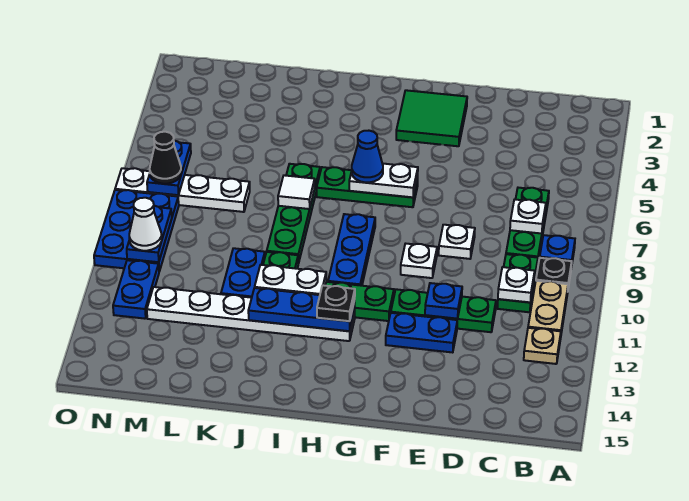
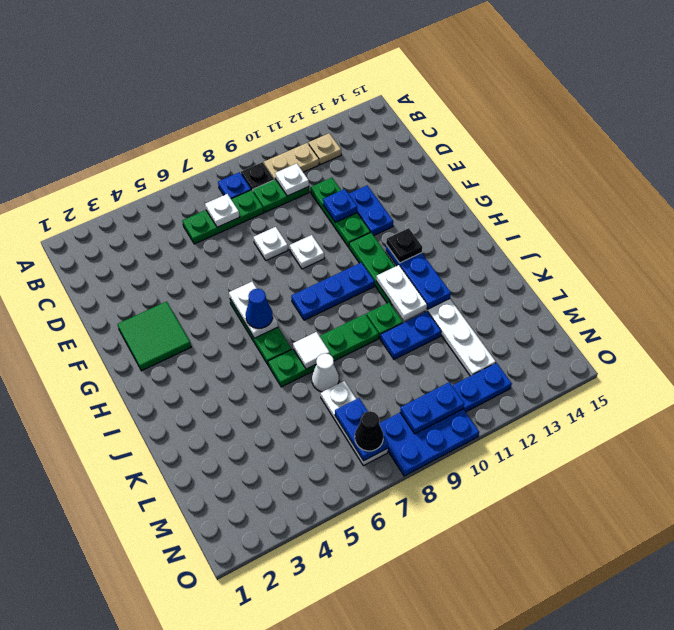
white plate L7:O7 level 1 -> white plate L7:N7 level 1
blue plate N6:N7 level 2 -> blue plate M7:N7 level 2
white cone N10 level 3 -> white cone K7 level 1

